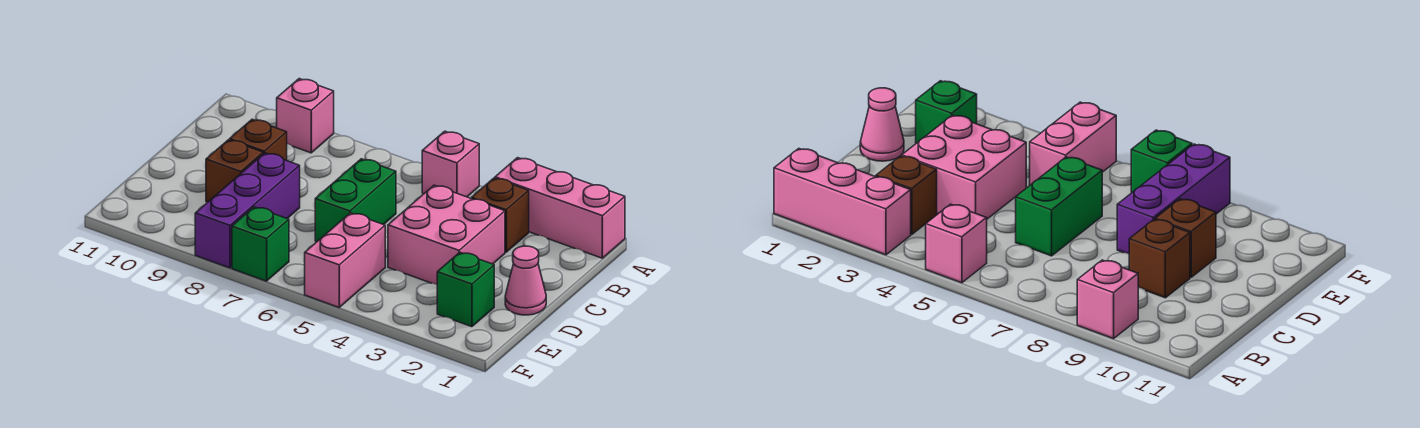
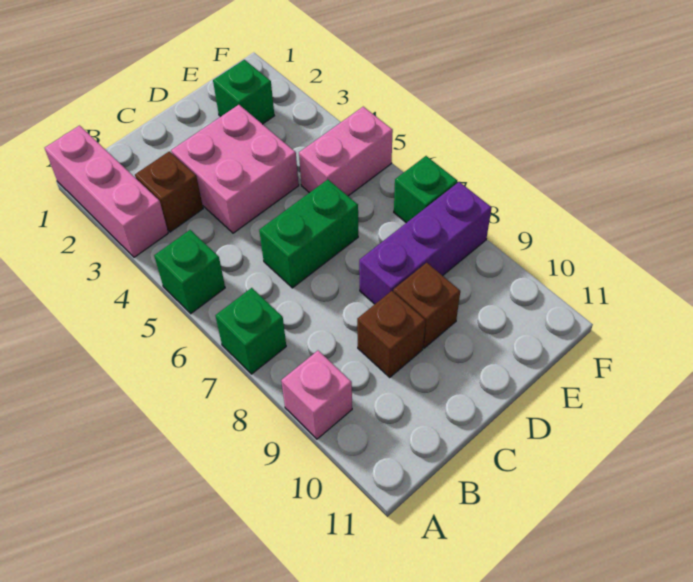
pink brick A5 level 1 -> green brick A5 level 1
none -> green brick A7 level 1
pink cone D1 level 1 -> none

